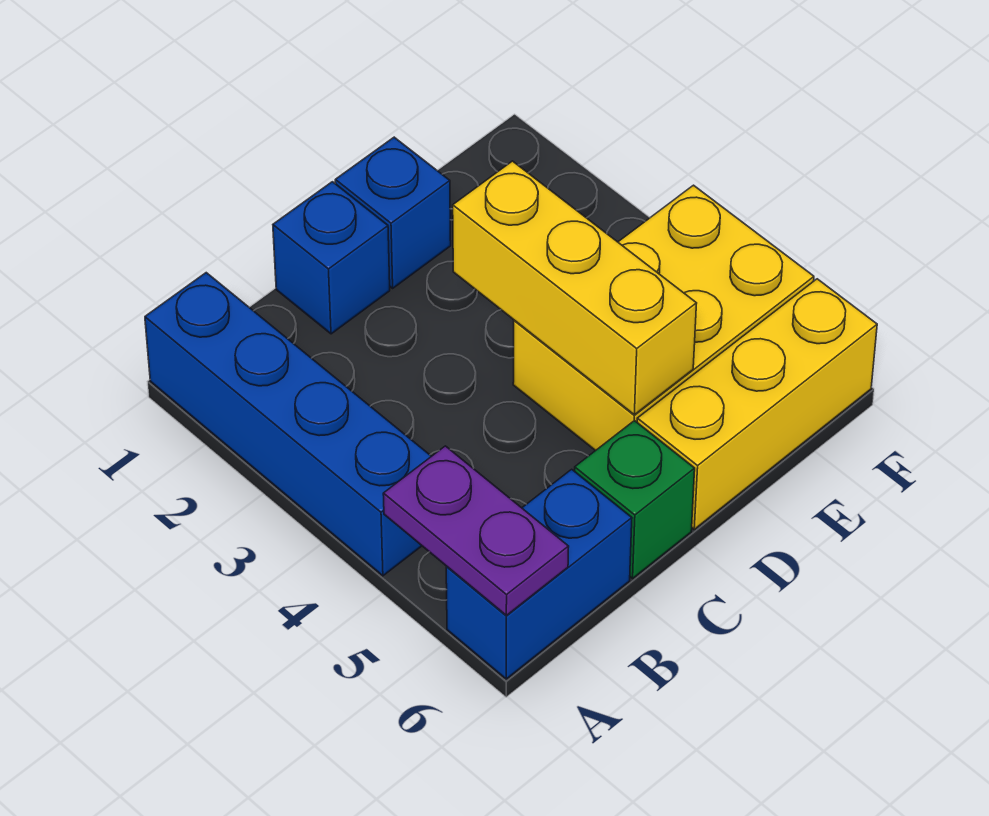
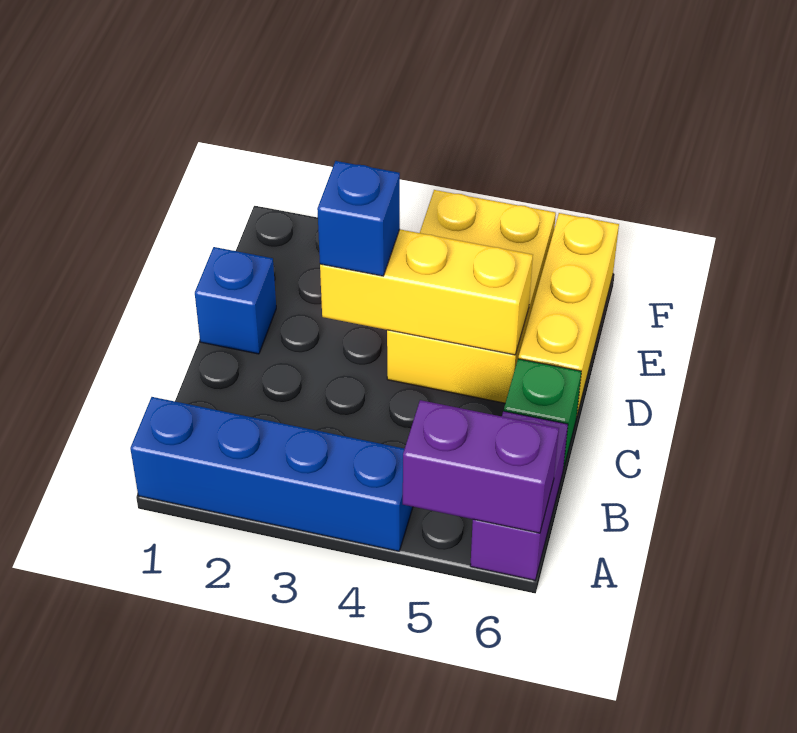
purple plate A5:A6 level 2 -> purple brick A5:A6 level 2
blue brick A6:B6 level 1 -> purple brick A6:B6 level 1
blue brick C1 level 1 -> blue brick D3 level 3

